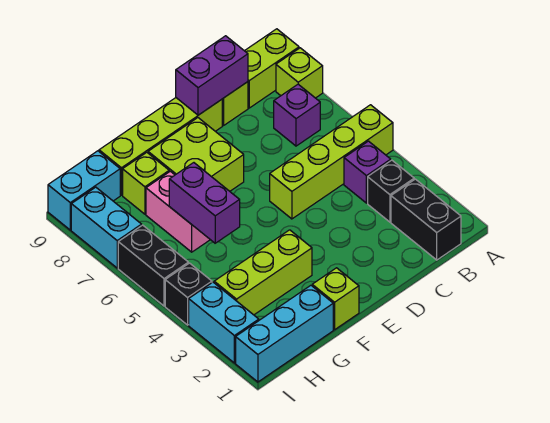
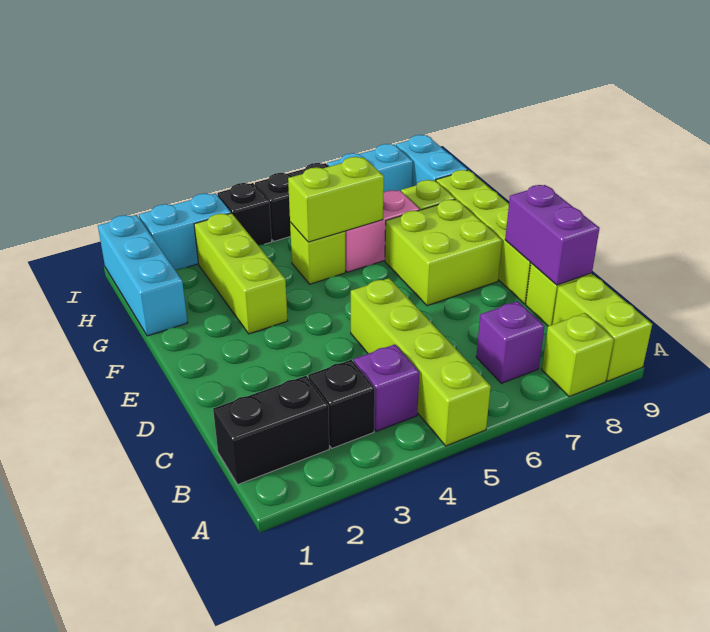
lime brick F1 level 1 -> lime brick G5 level 1
purple brick G5:G6 level 2 -> lime brick G5:G6 level 2

